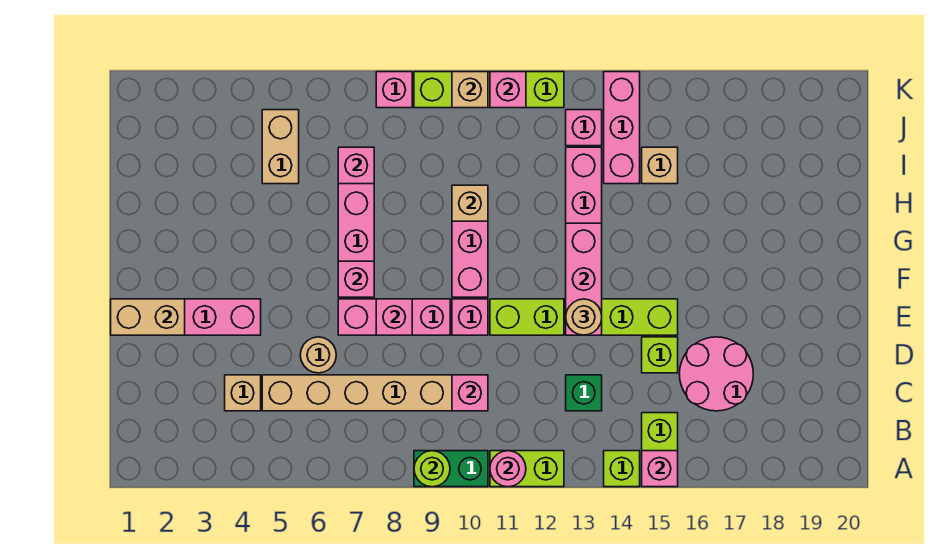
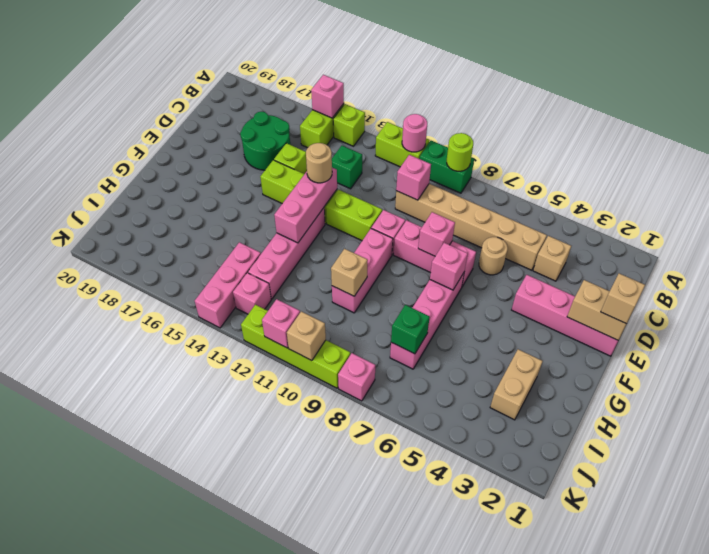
pink round brick C16:D17 level 1 -> green round brick C16:D17 level 1
tan brick I5:J5 level 1 -> tan brick H3:I3 level 1
pink brick I7 level 2 -> green brick I7 level 2
tan brick I15 level 1 -> tan brick E1 level 3

